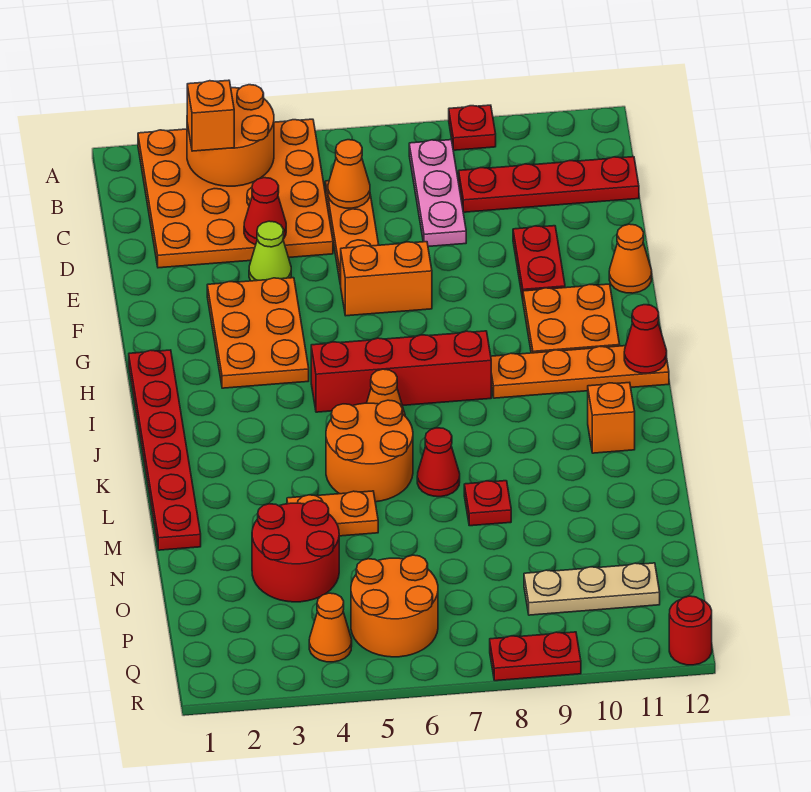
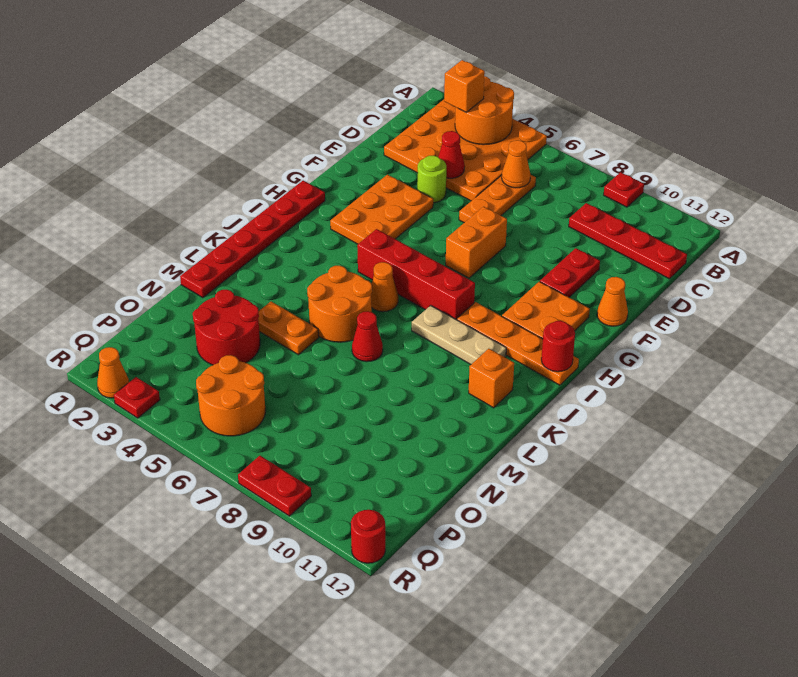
pink plate B8:D8 level 1 -> none
lime cone E4 level 1 -> lime round brick E4 level 1
orange brick F6:F7 level 1 -> orange brick F7:G7 level 1
red cone I12 level 2 -> red round brick I12 level 2
red plate M8 level 1 -> red plate R3 level 1
tan plate P9:P11 level 1 -> tan plate J8:J10 level 1
orange cone Q4 level 1 -> orange cone R2 level 1

